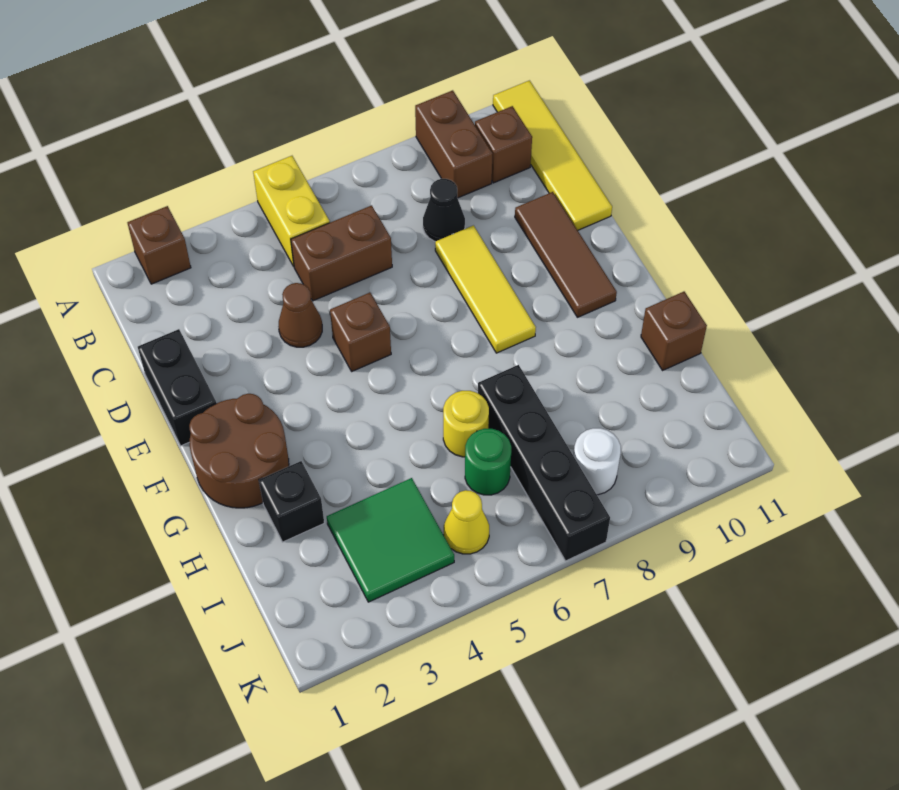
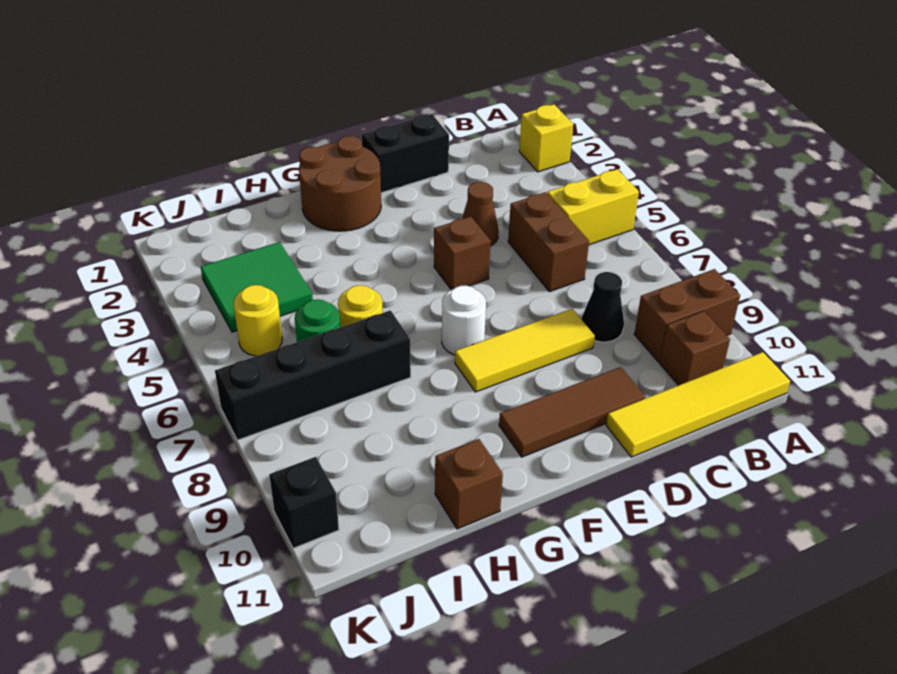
brown brick A2 level 1 -> yellow brick A2 level 1
black brick H2 level 1 -> black brick K10 level 1
yellow cone J5 level 1 -> yellow round brick J5 level 1
white round brick J8 level 1 -> white round brick F7 level 1

